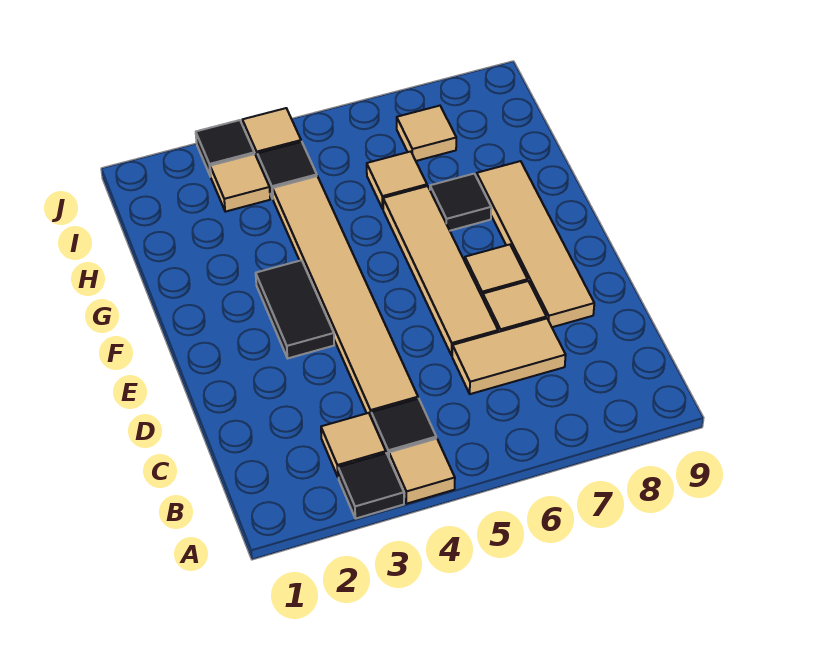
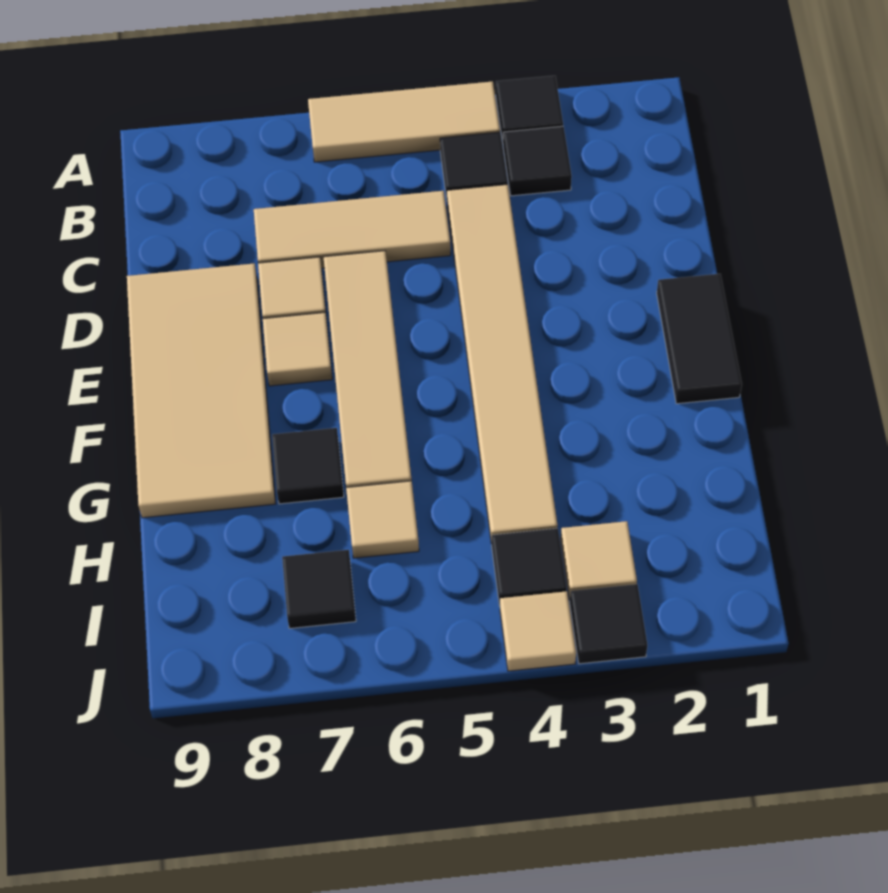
tan tile A4 level 1 -> tan tile A4:A6 level 1
tan tile B3 level 1 -> black tile B3 level 1
tan tile C6:C7 level 1 -> tan tile C5:C7 level 1
tan tile D8:G8 level 1 -> tan tile D8:G9 level 1
black tile E3:F3 level 1 -> black tile E1:F1 level 1
tan tile I7 level 1 -> black tile I7 level 1

